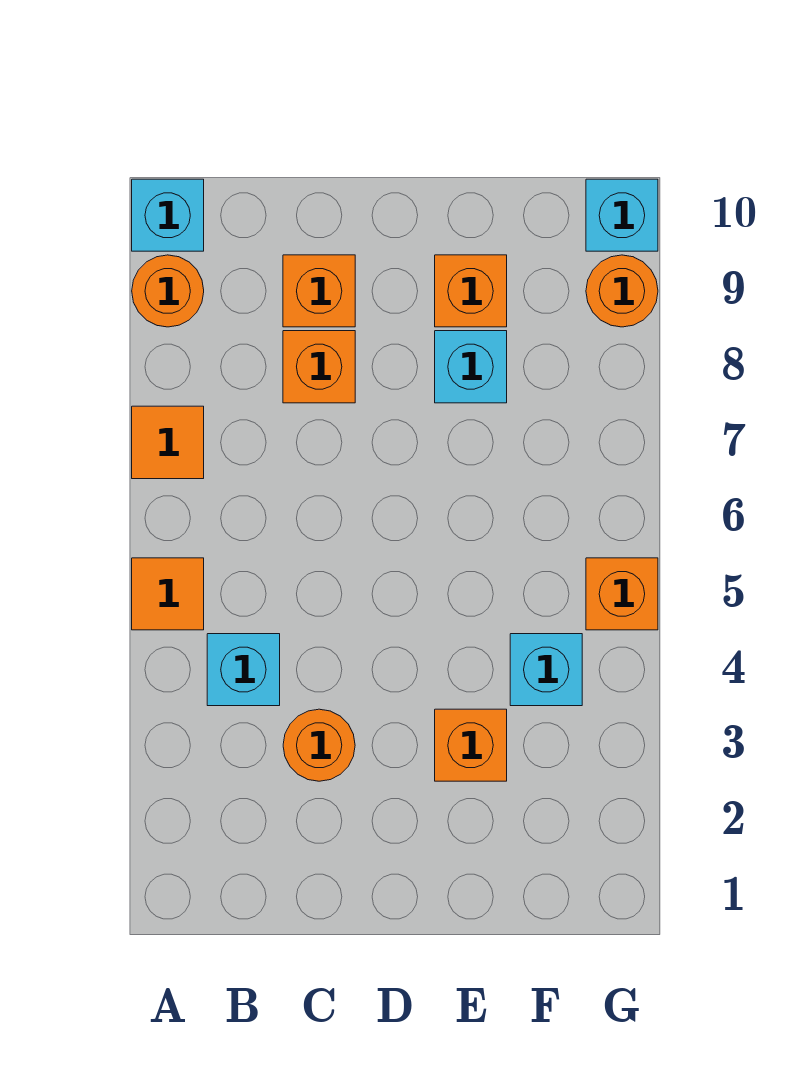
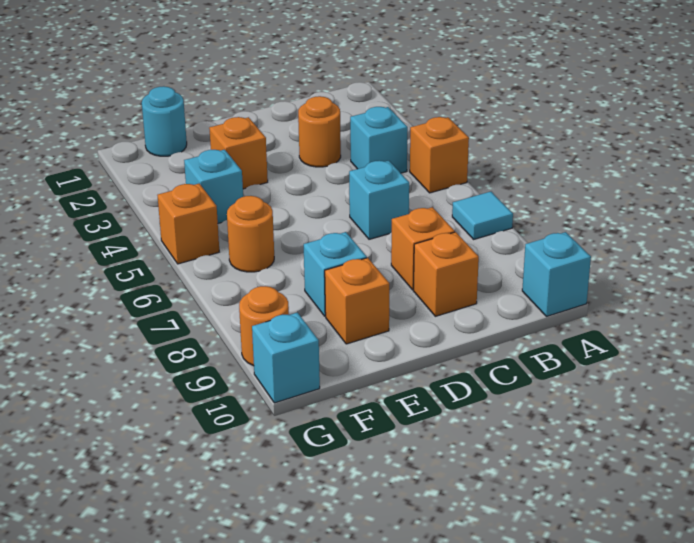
orange tile A5 level 1 -> orange brick A5 level 1
orange tile A7 level 1 -> cyan tile A7 level 1
orange round brick A9 level 1 -> orange round brick F6 level 1
none -> cyan brick C6 level 1
none -> cyan round brick F1 level 1

